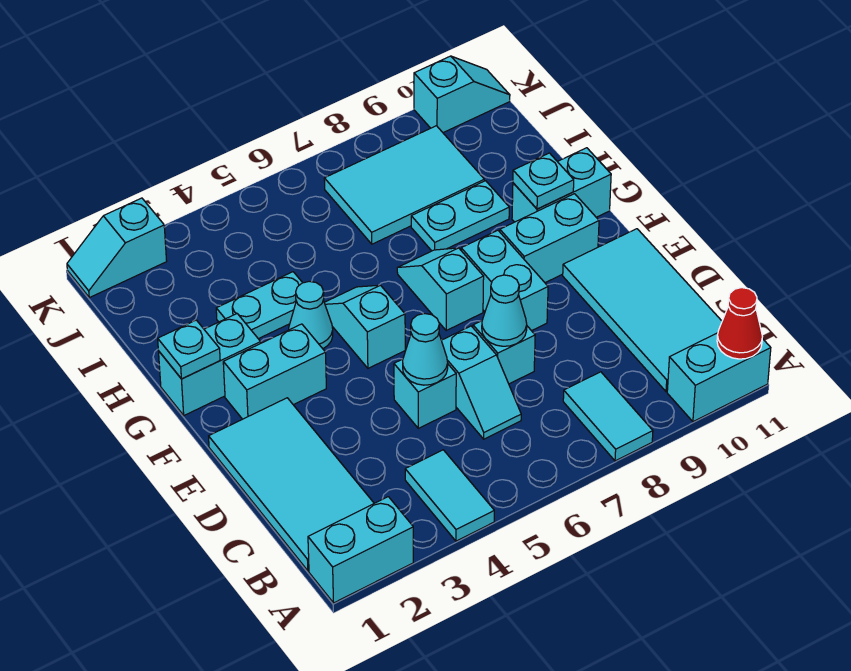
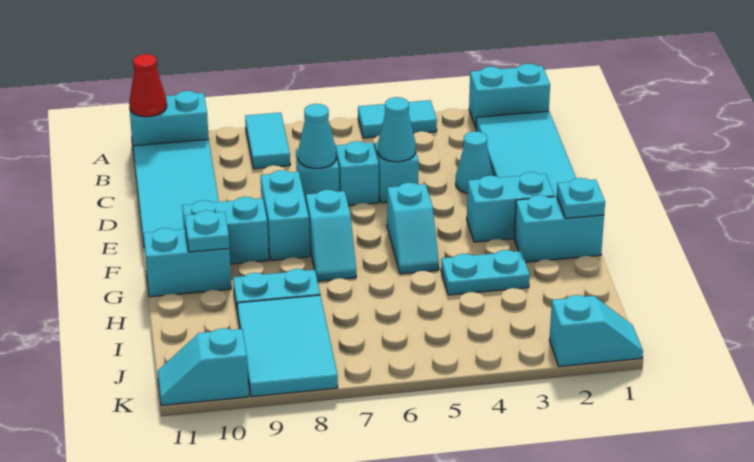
cyan tile A4:B4 level 1 -> cyan tile A4:A5 level 1
cyan cone G4 level 1 -> cyan cone D3 level 1
cyan tile I7:J9 level 1 -> cyan tile I8:K9 level 1

